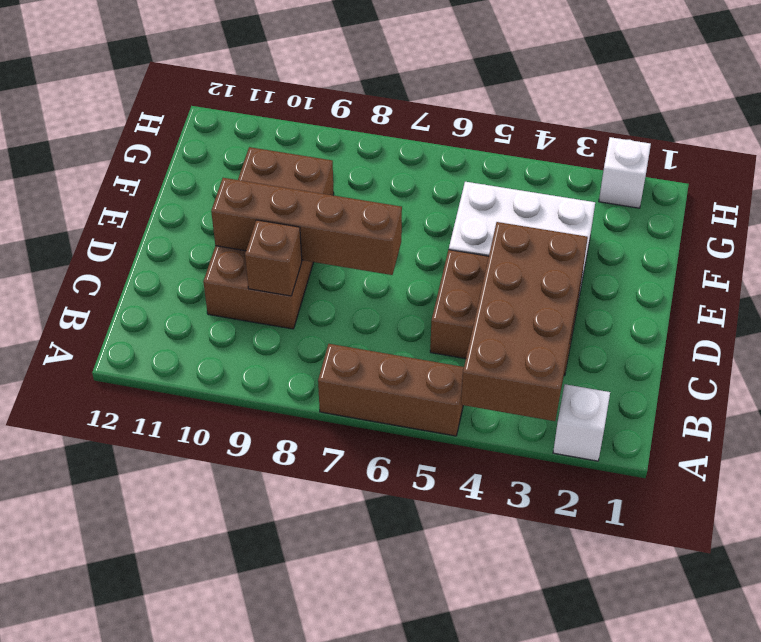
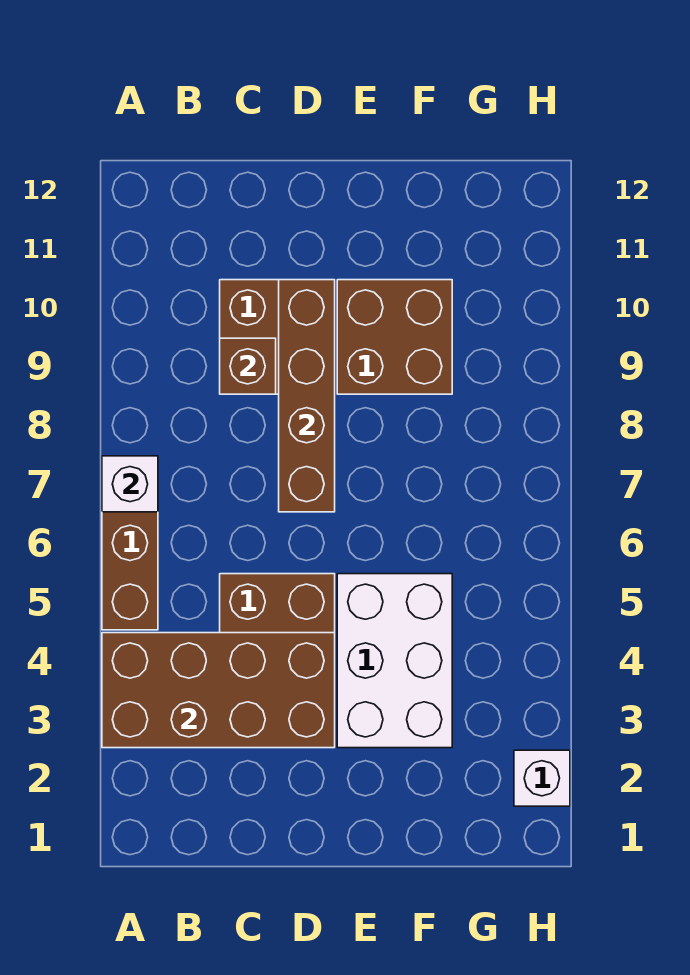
white brick A2 level 1 -> white brick A7 level 2

